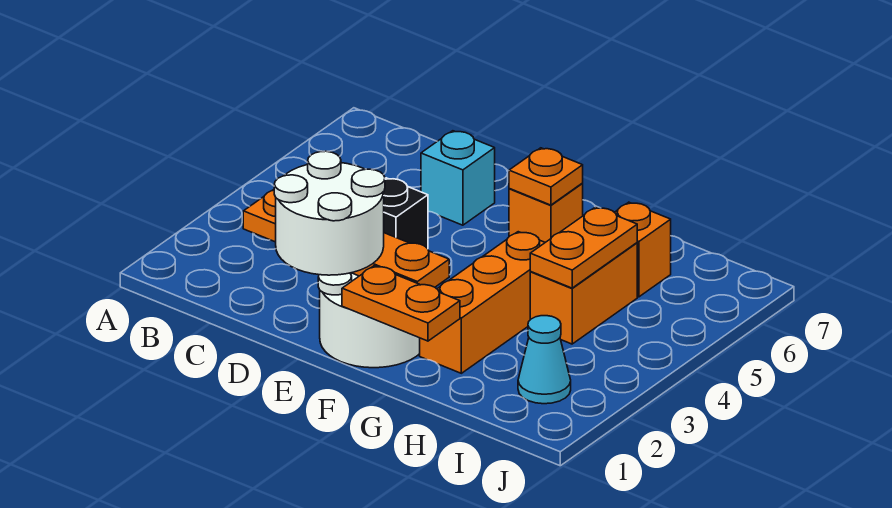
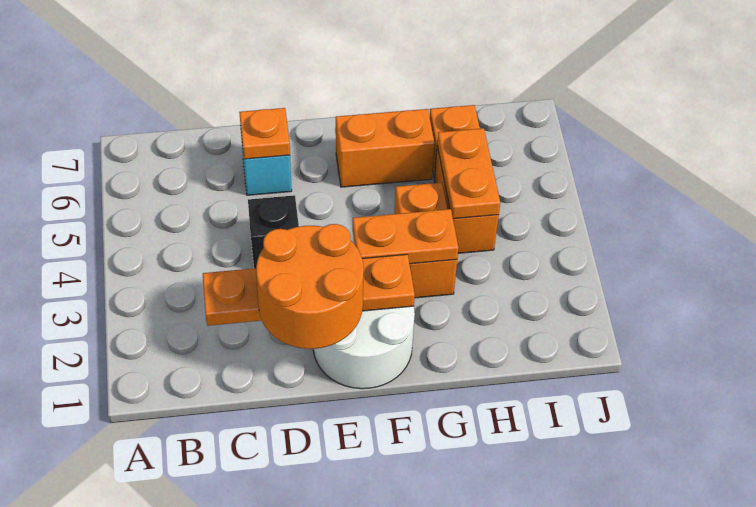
white round brick D1:E2 level 3 -> orange round brick D1:E2 level 3
orange plate F1:G1 level 2 -> orange plate F3:G3 level 2
orange brick F6 level 1 -> orange brick F6:G6 level 1
orange plate F6 level 2 -> orange plate D6 level 2
orange brick G2:G4 level 1 -> orange brick G3:G4 level 1
cyan cone I2 level 1 -> none

